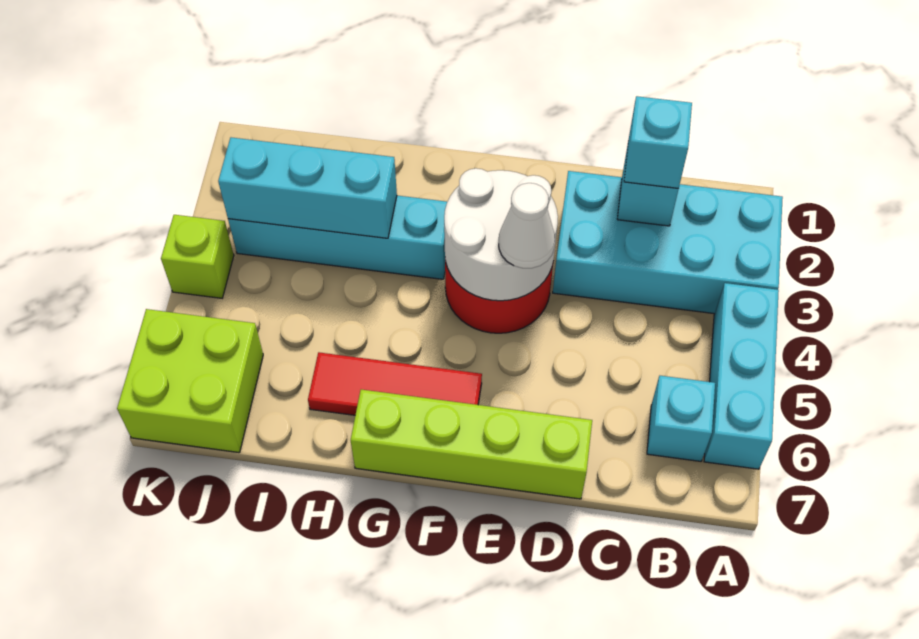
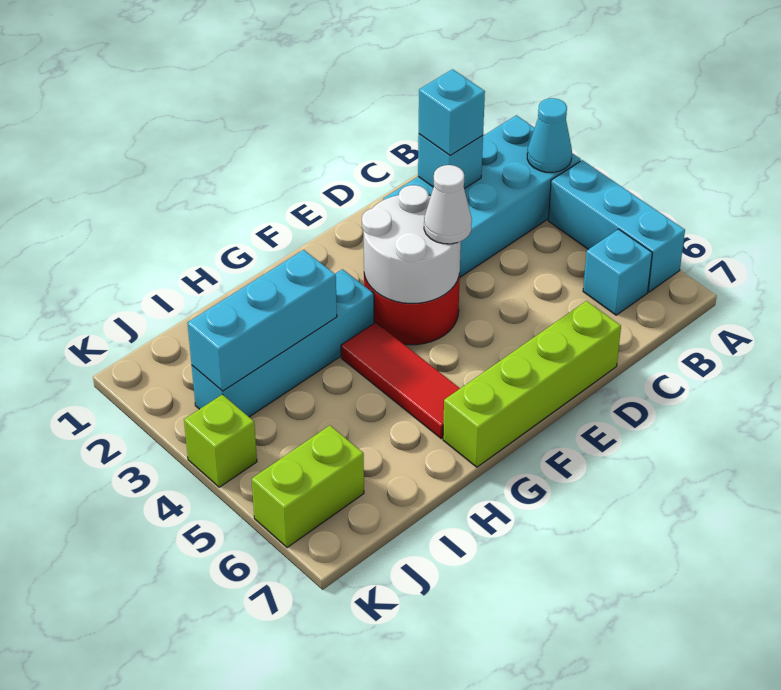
none -> cyan cone A3 level 2
red tile F6:H6 level 1 -> red tile G4:G6 level 1
lime brick J6:K7 level 1 -> lime brick J6:K6 level 1

